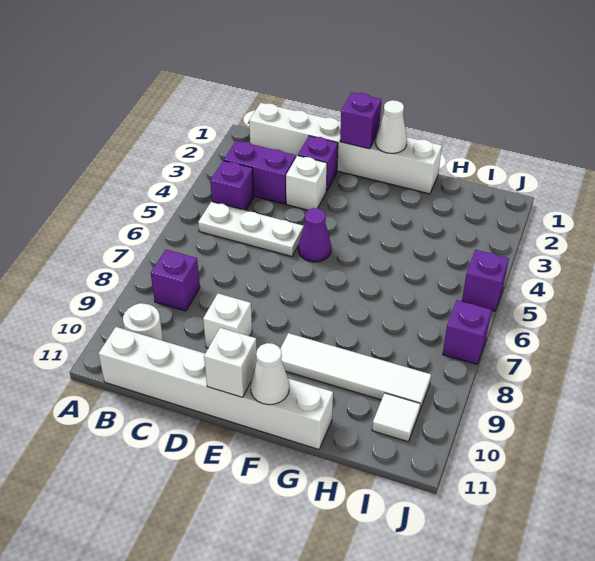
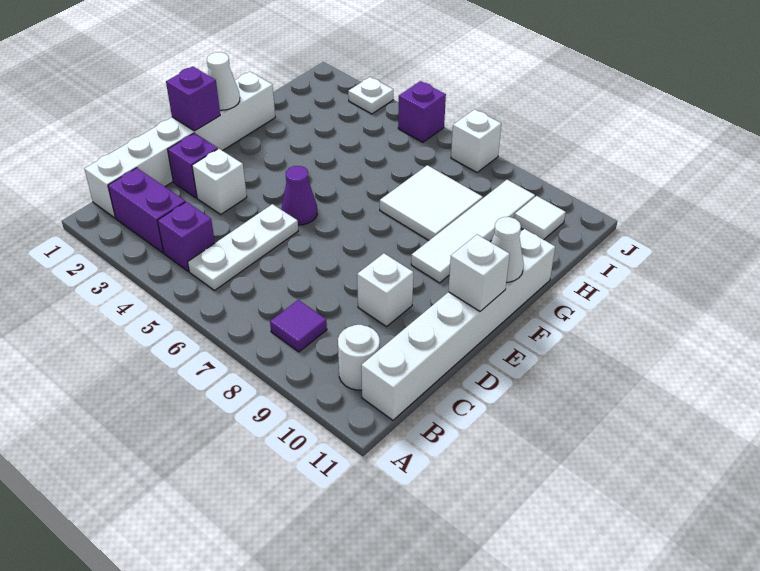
purple brick B3:C3 level 1 -> purple brick B2:B3 level 1
purple brick B8 level 1 -> purple tile B8 level 1
none -> white tile G7:H8 level 1
none -> white plate J3 level 1
purple brick J7 level 1 -> white brick J7 level 1

